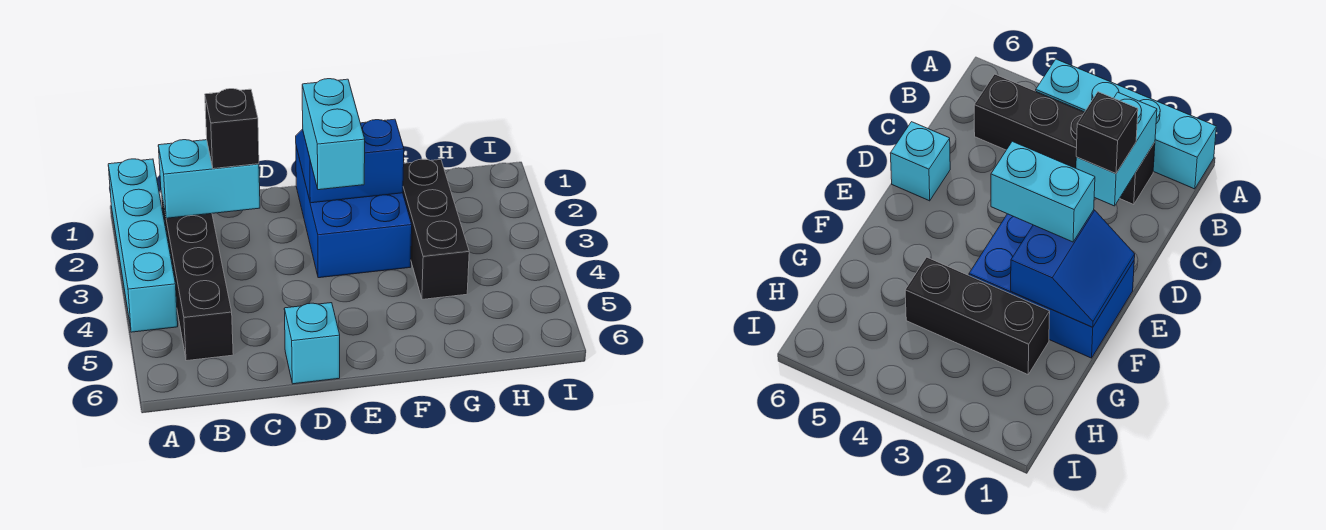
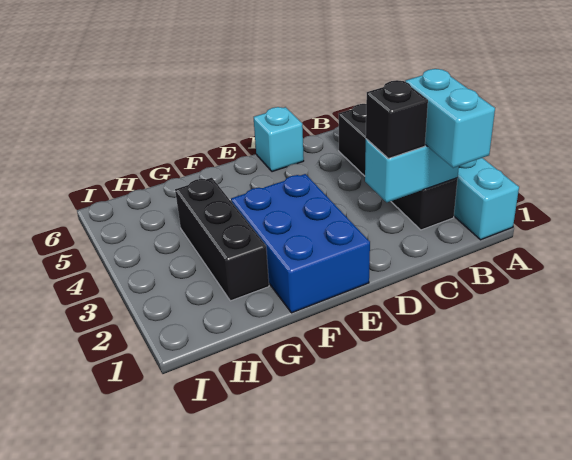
blue slope E1:F2 level 2 top 2 -> none
cyan brick E2:E3 level 3 -> cyan brick B1:B2 level 3

